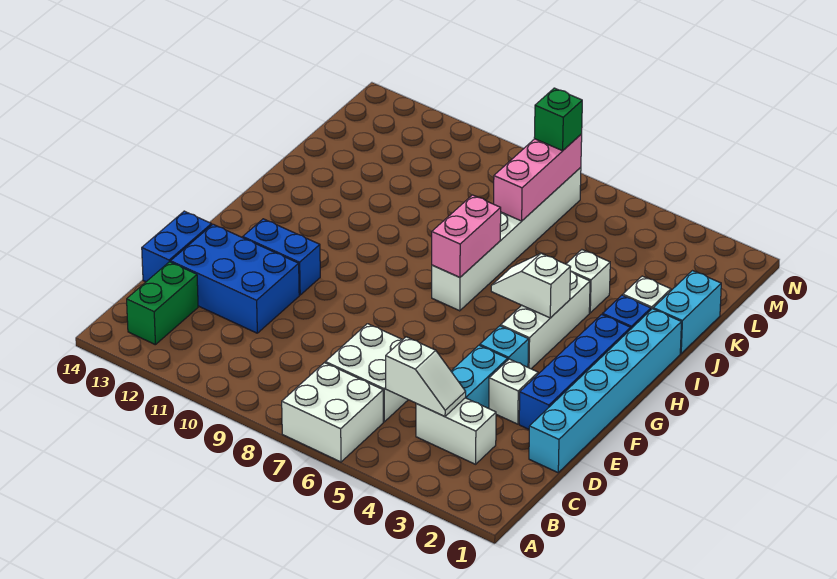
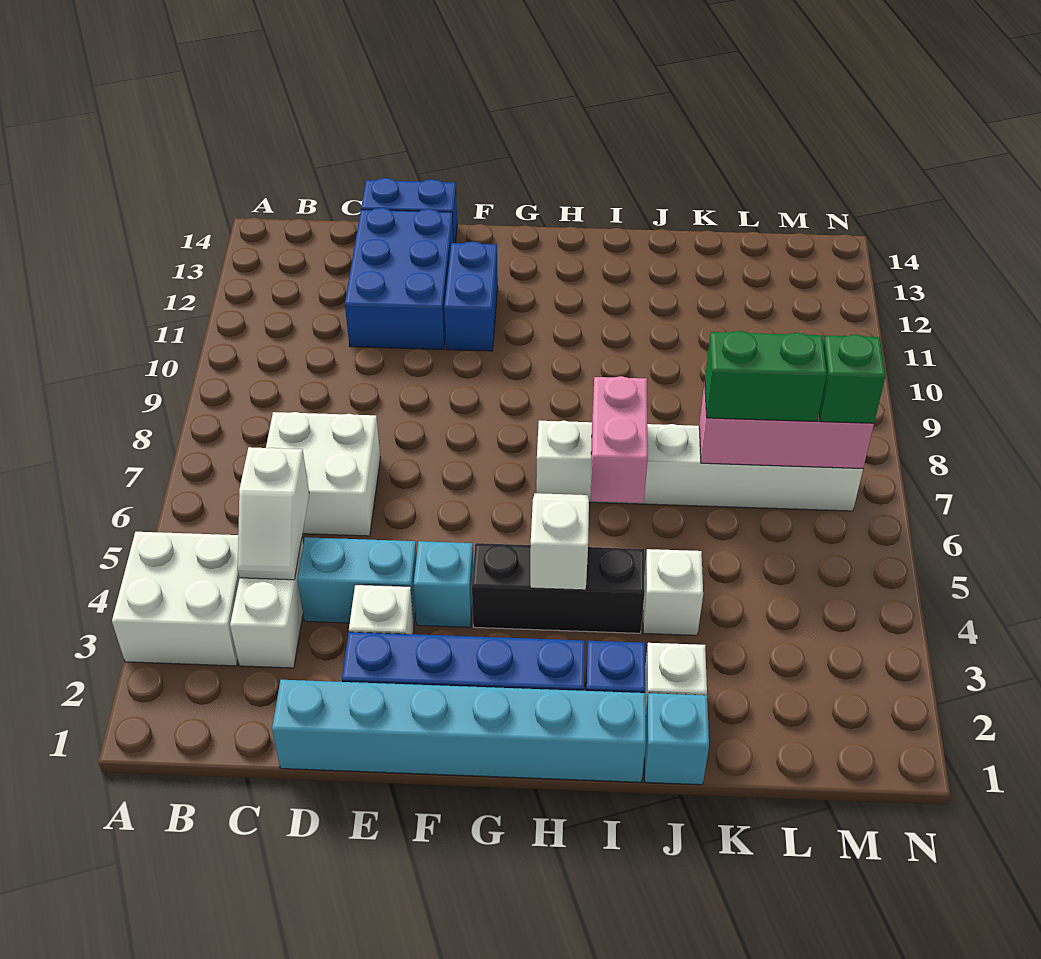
white brick A6:B7 level 1 -> white brick A3:B4 level 1
green brick B13:C13 level 1 -> green brick K7:L7 level 3
white brick G4:I4 level 1 -> black brick G4:I4 level 1
pink brick H7:I7 level 2 -> pink brick I6:I7 level 2
cyan brick J1:K1 level 1 -> cyan brick J1 level 1

